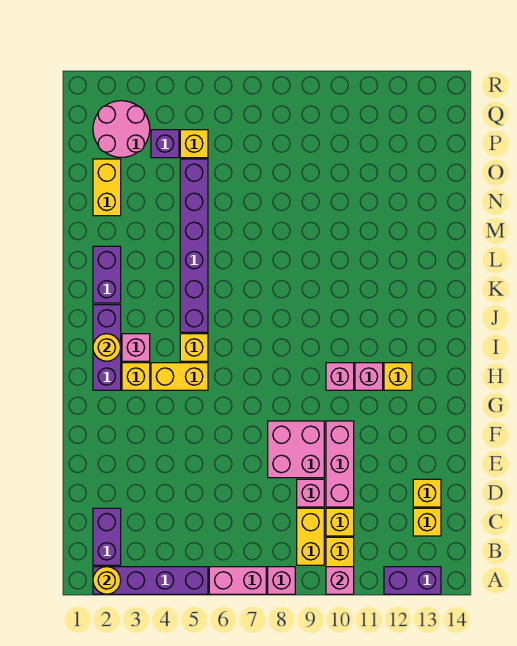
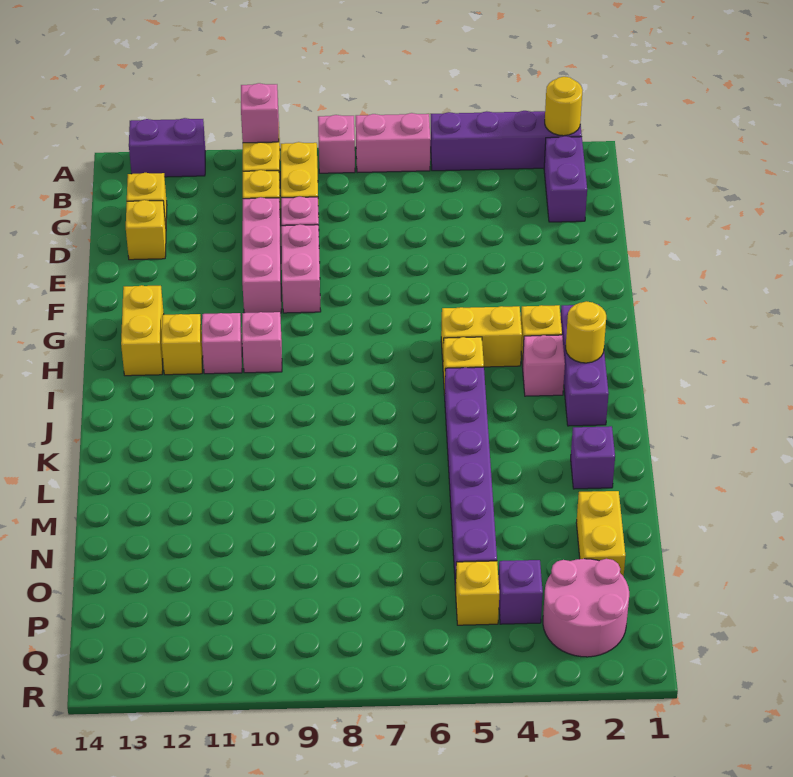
pink brick E8:F9 level 1 -> pink brick E9:F9 level 1
none -> yellow brick G13:H13 level 1
purple brick K2:L2 level 1 -> purple brick L2 level 1

